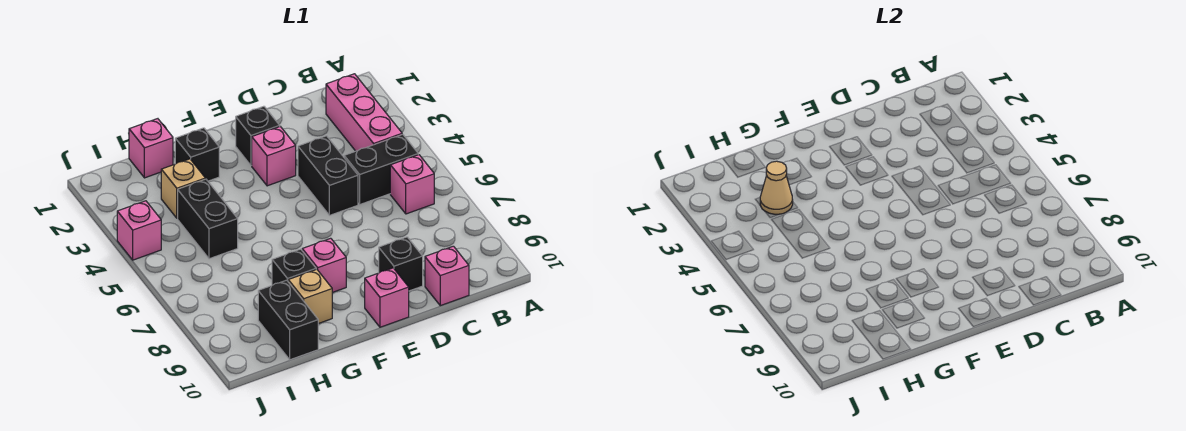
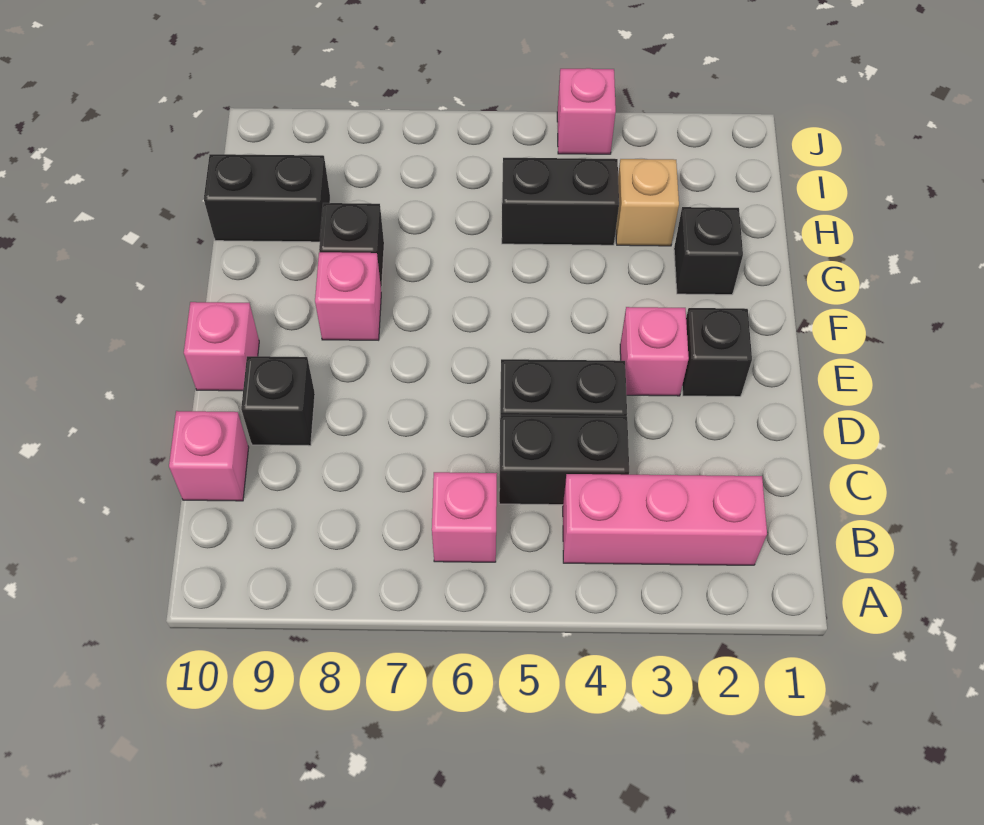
black brick B5:C5 level 1 -> black brick C4:C5 level 1
tan brick G9 level 1 -> none
pink brick H1 level 1 -> none
tan cone H3 level 2 -> none

